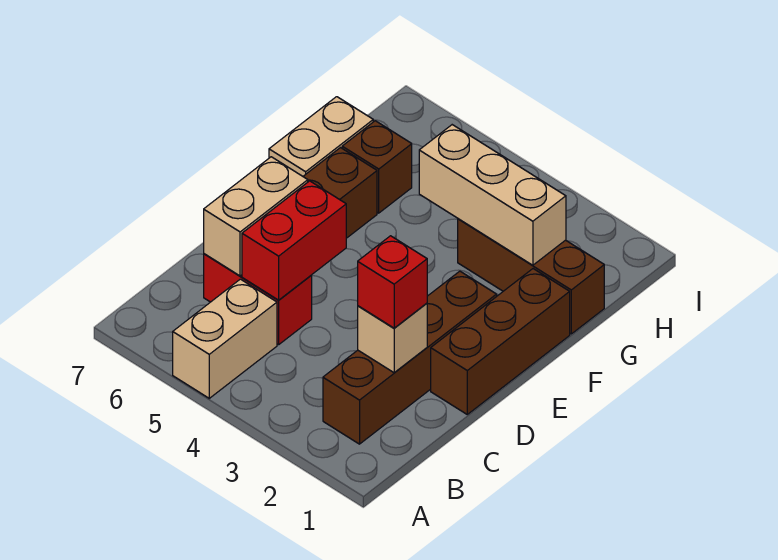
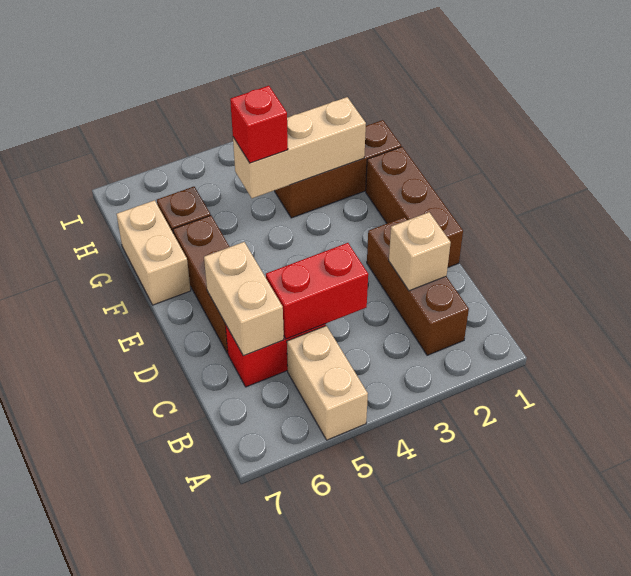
brown brick B2:E2 level 1 -> brown brick B2:D2 level 1
red brick C2 level 3 -> red brick G4 level 3
red brick C5:D5 level 2 -> red brick C4:C5 level 2

